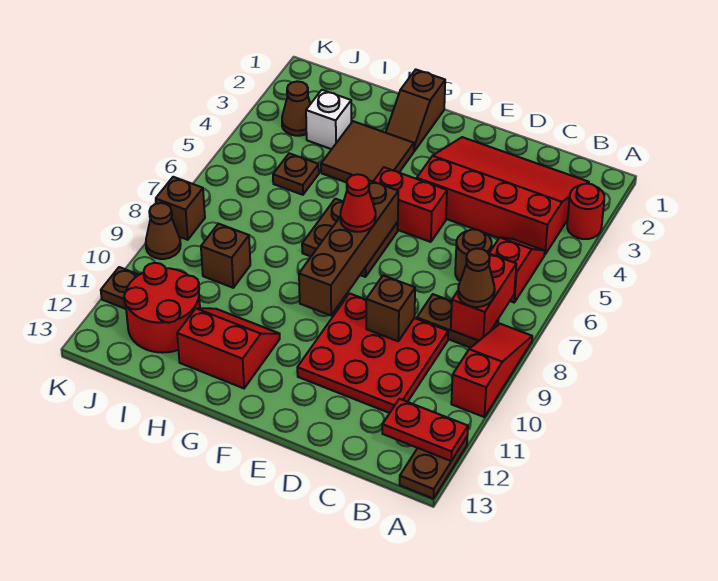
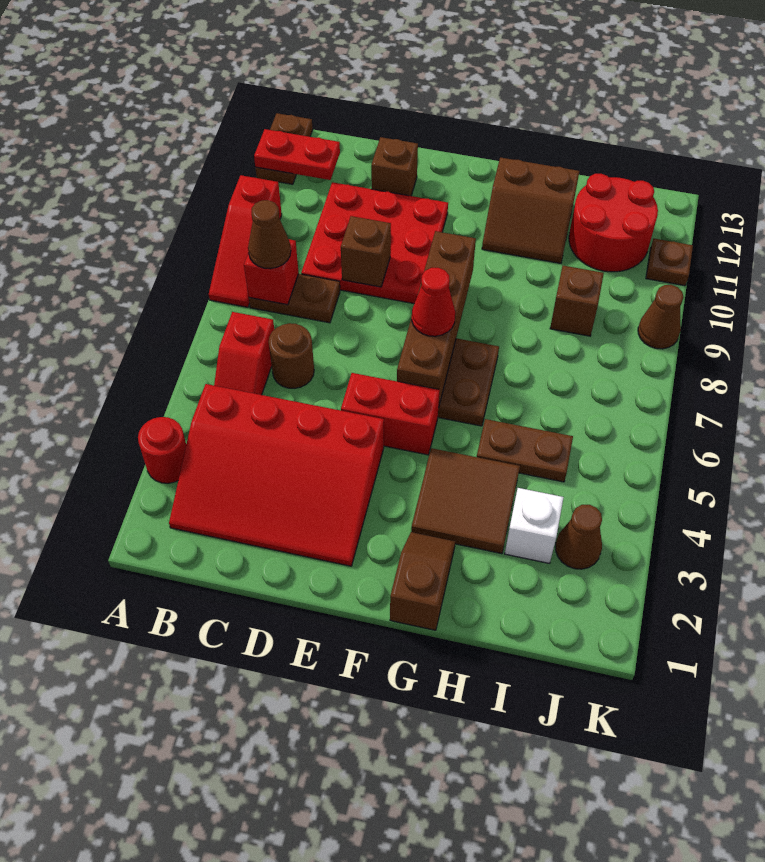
red brick B7:B8 level 2 -> red brick B8 level 2
red slope G11:H12 level 1 top 12 -> brown slope G11:H12 level 1 top 12
brown plate I5 level 1 -> brown plate H5:I5 level 1
brown brick K8 level 1 -> brown brick D12 level 1

